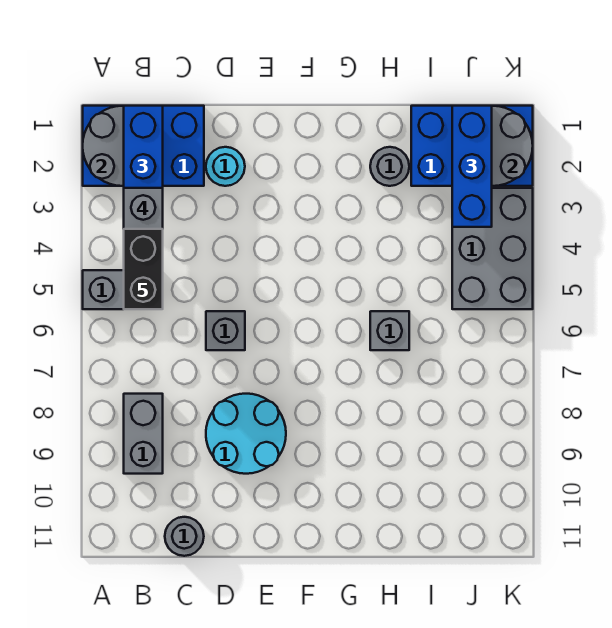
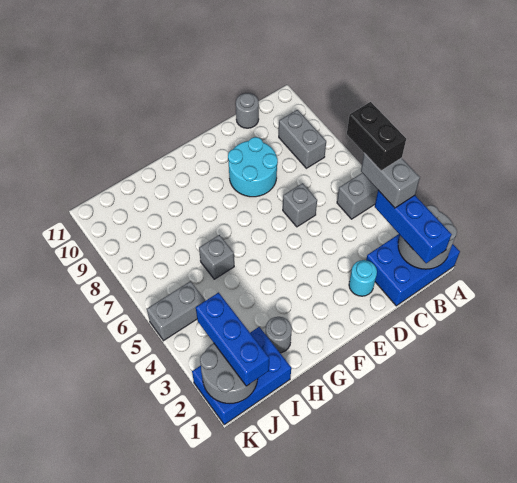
grey brick J3:K5 level 1 -> grey brick J5:K5 level 1

